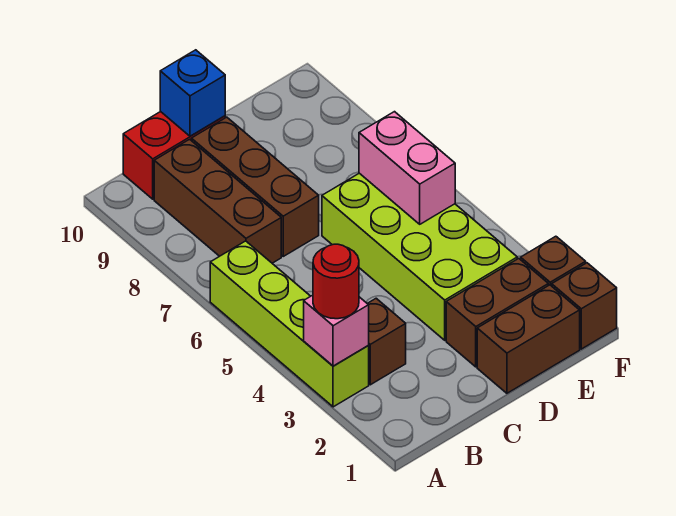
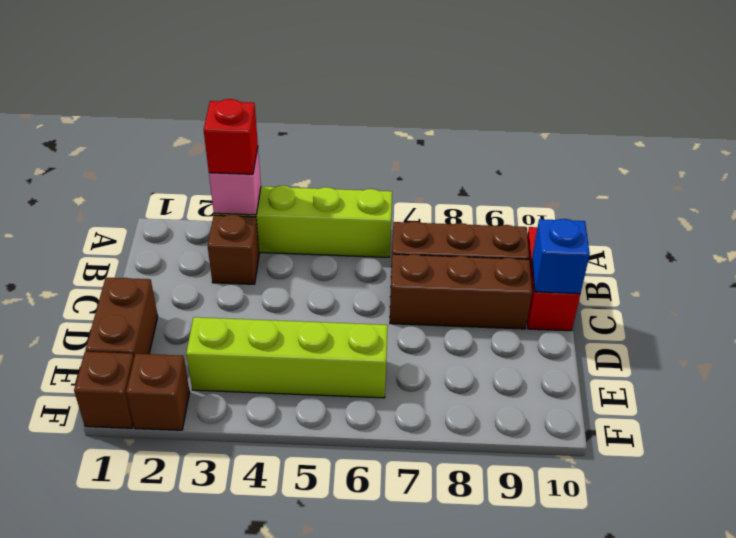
red round brick A3 level 3 -> red brick A3 level 3
brown brick D2:E2 level 1 -> none
lime brick D3:E6 level 1 -> lime brick E3:E6 level 1
pink brick E5:E6 level 2 -> none

